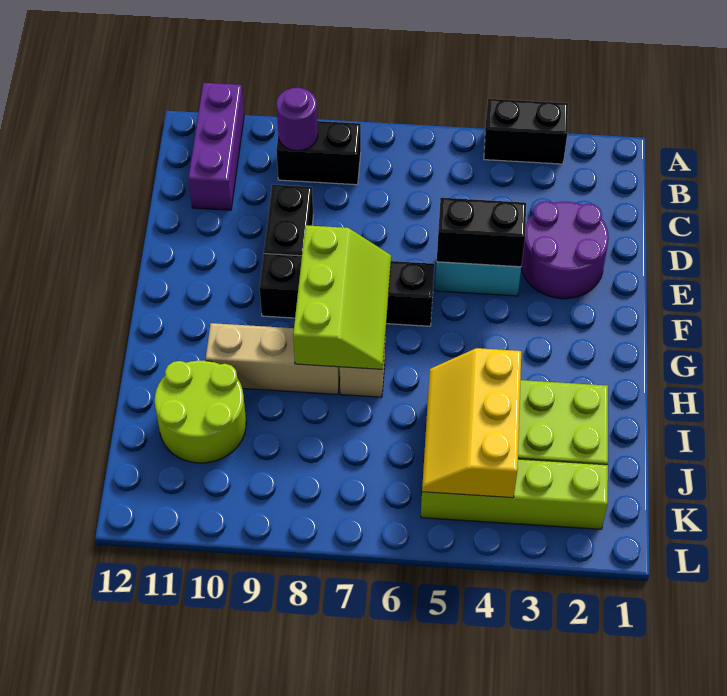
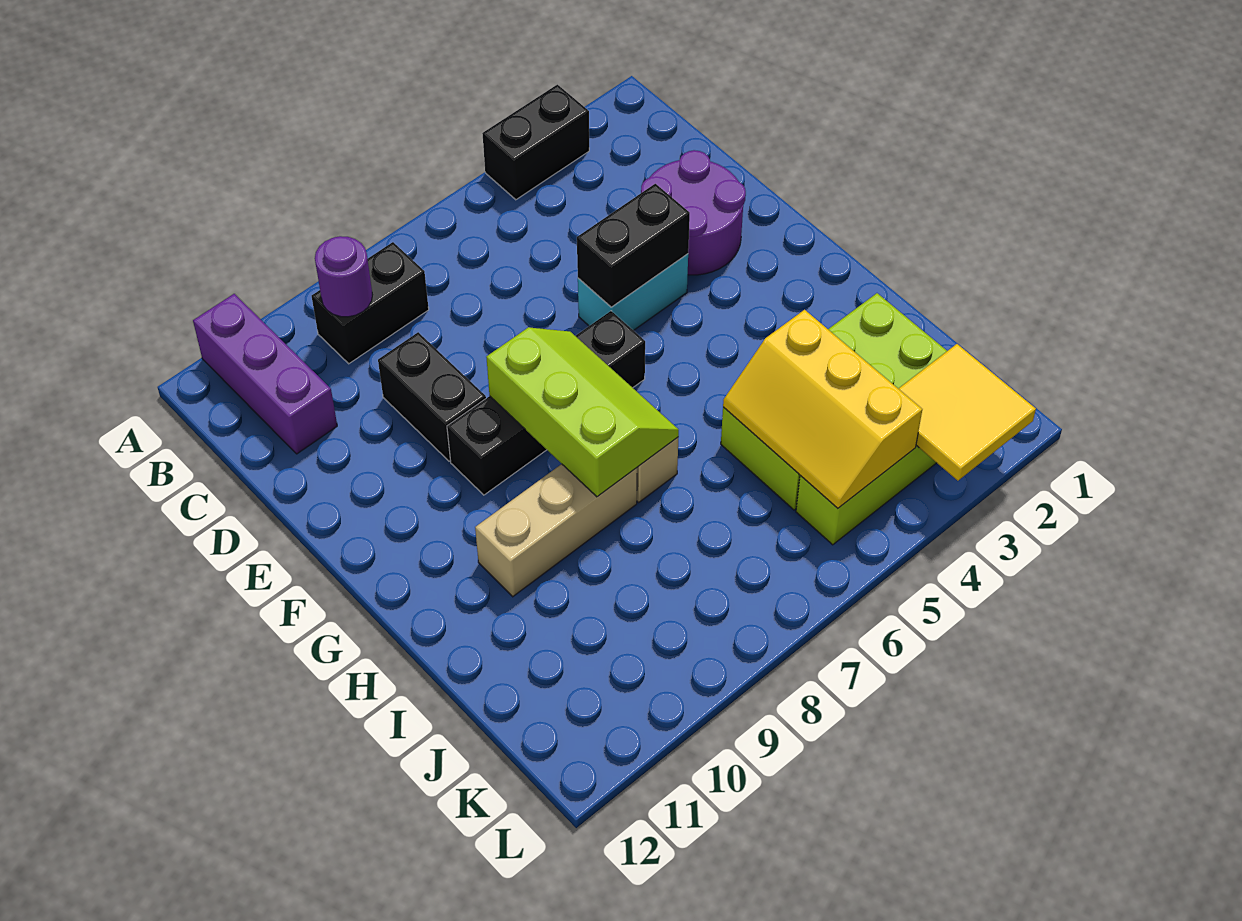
lime round brick I10:J11 level 1 -> none
none -> yellow tile K2:L3 level 2

